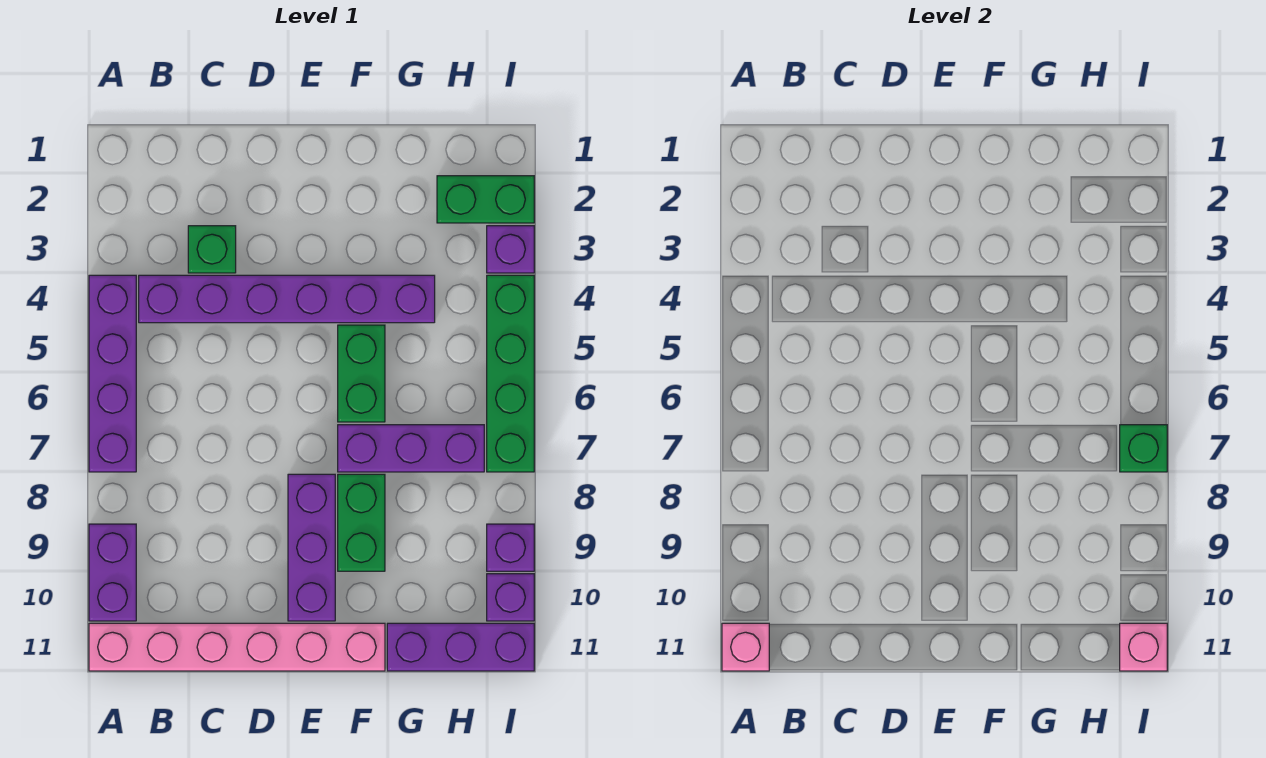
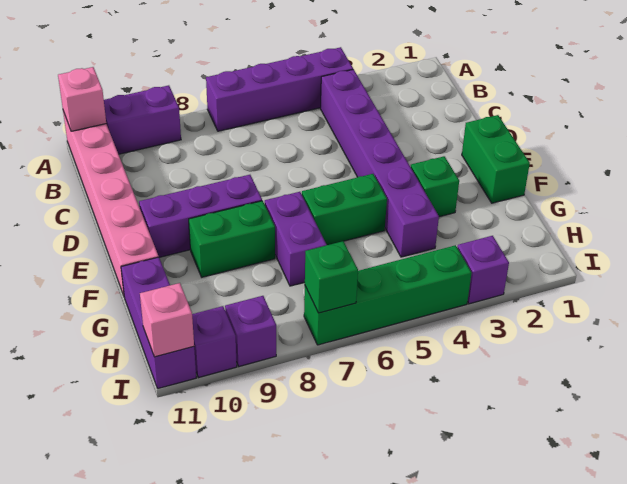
green brick C3 level 1 -> green brick F3 level 1
purple brick F7:H7 level 1 -> purple brick F7:G7 level 1
green brick H2:I2 level 1 -> green brick E1:F1 level 1

